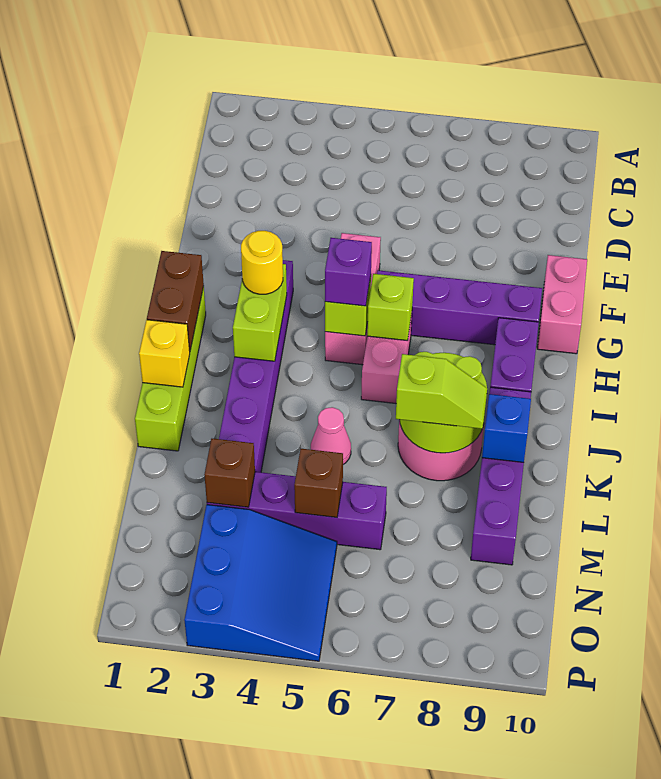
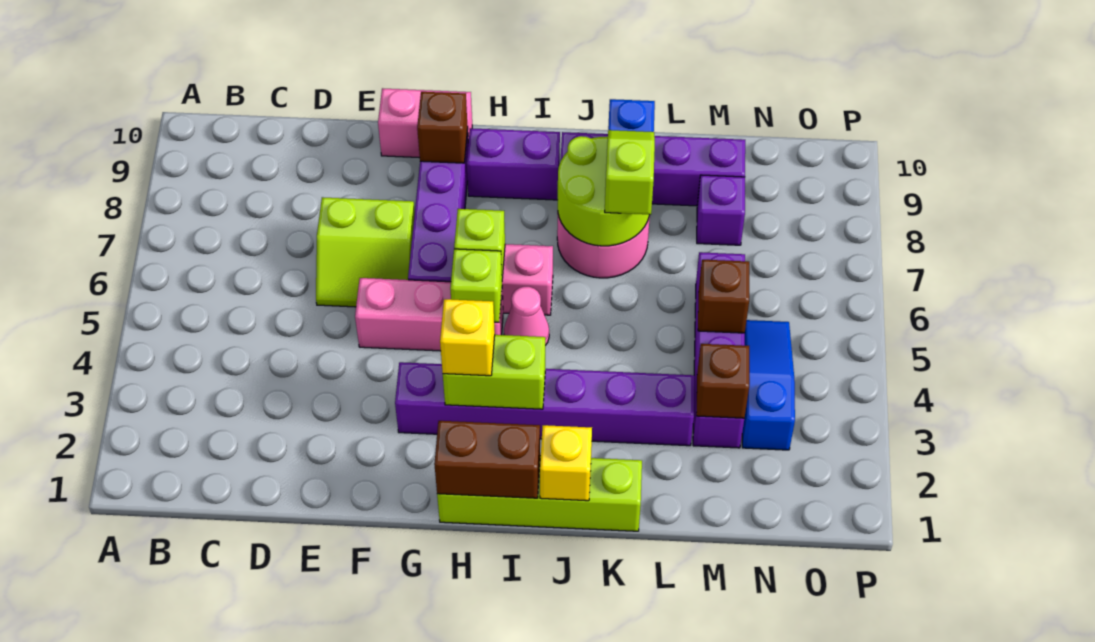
none -> lime slope E6:F7 level 1 top 7
none -> brown brick G9 level 2
yellow round brick H3 level 3 -> yellow brick H3 level 3
purple brick H5 level 3 -> purple brick M8 level 1
pink cone K5 level 1 -> pink cone I5 level 1
blue slope N3:P5 level 1 top 3 -> blue slope N3:N5 level 1 top 3

